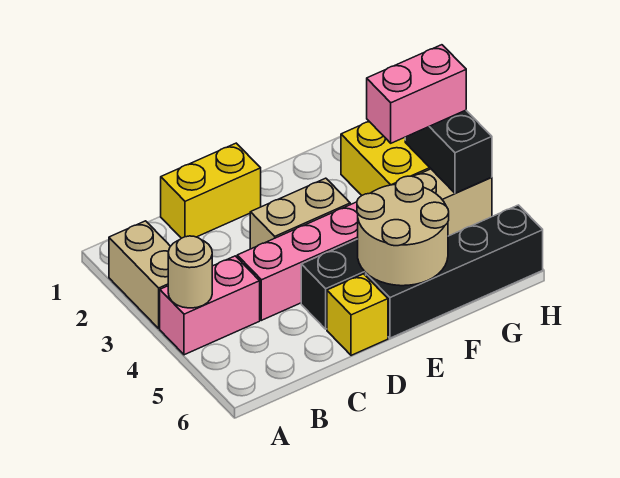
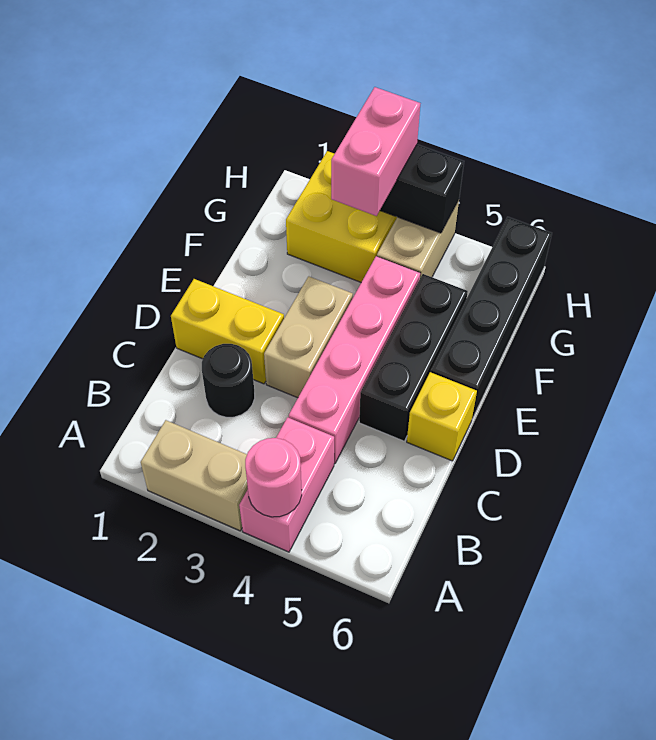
tan round brick A4 level 2 -> pink round brick A4 level 2
yellow brick C1:D1 level 1 -> yellow brick D1:D2 level 1
none -> black round brick C2 level 1
tan round brick E5:F6 level 2 -> none

